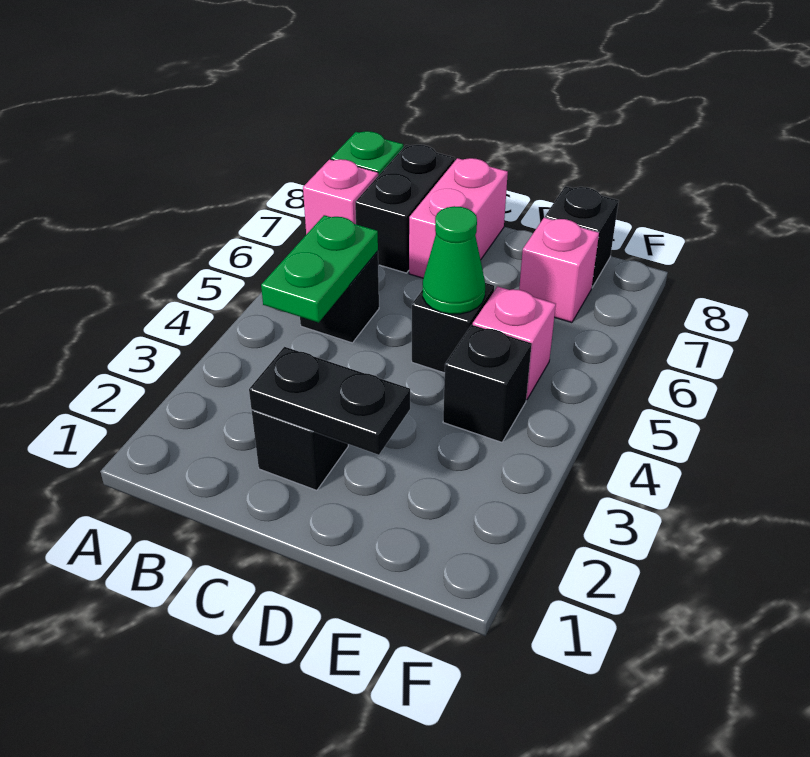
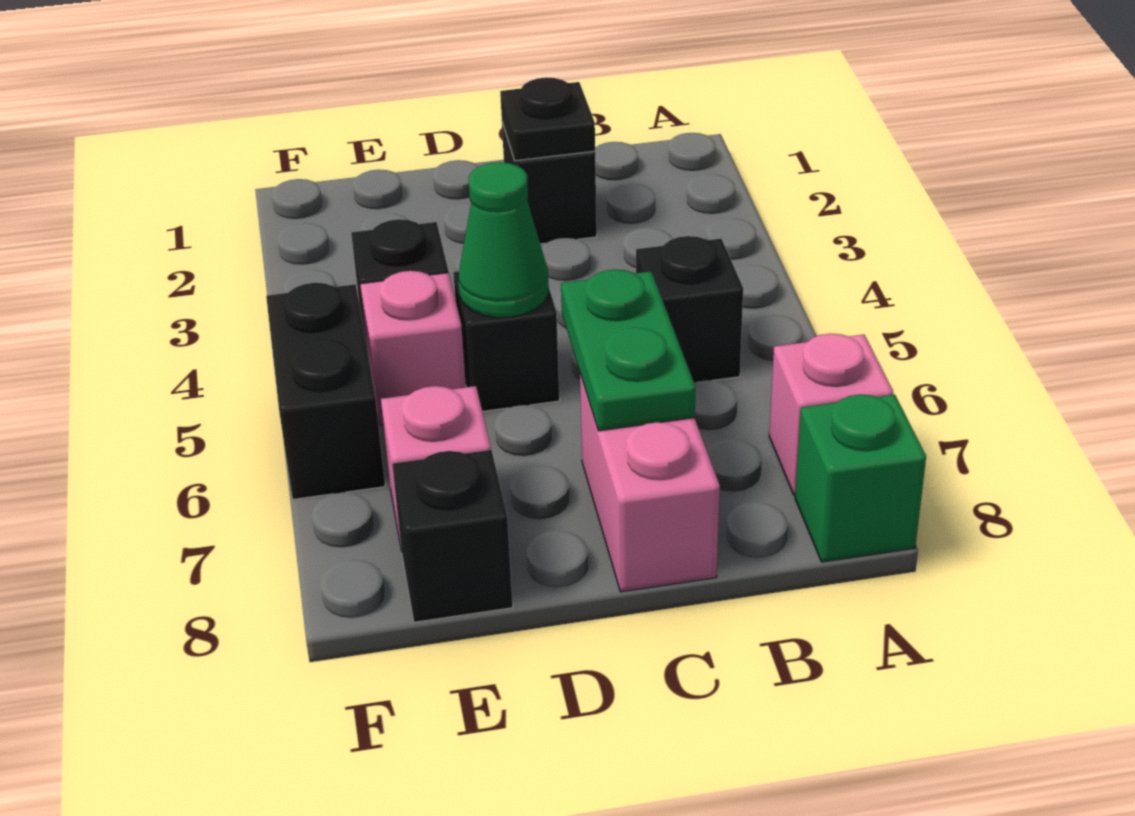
green plate B4:B5 level 2 -> green plate C6:C7 level 2
black brick B7:B8 level 1 -> black brick F5:F6 level 1
black plate C2:D2 level 2 -> black plate C2 level 2

